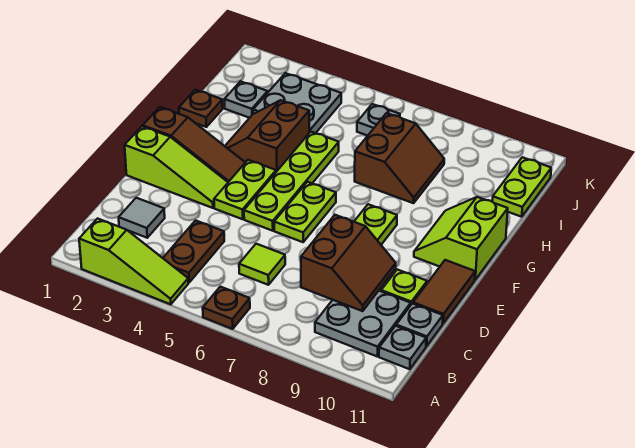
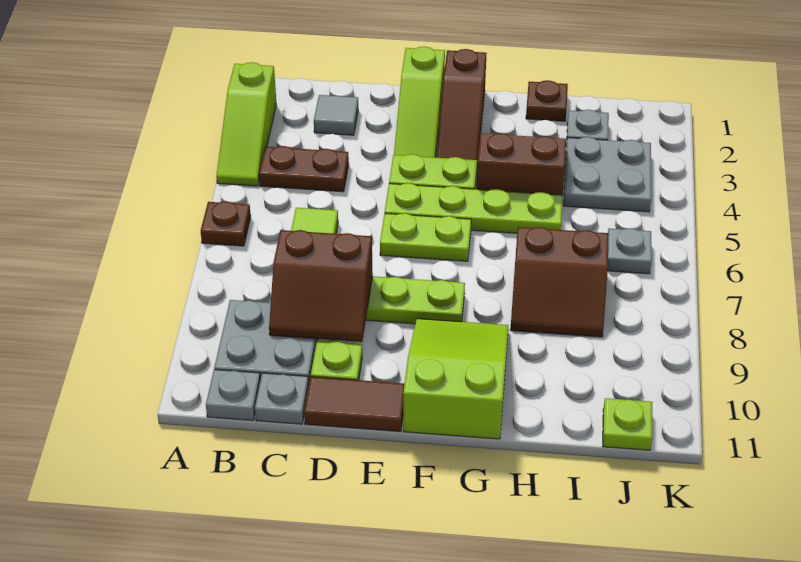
lime slope F10:G11 level 1 top 11 -> lime slope F9:G11 level 1 top 11
lime plate I11:J11 level 1 -> lime plate J11 level 1

